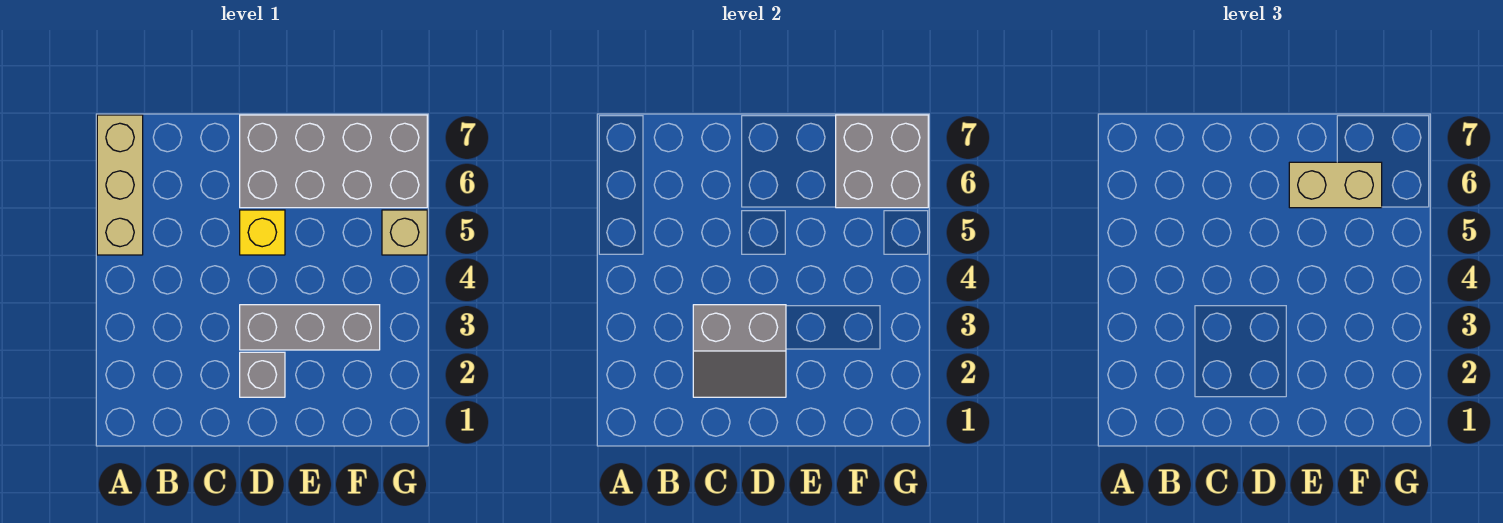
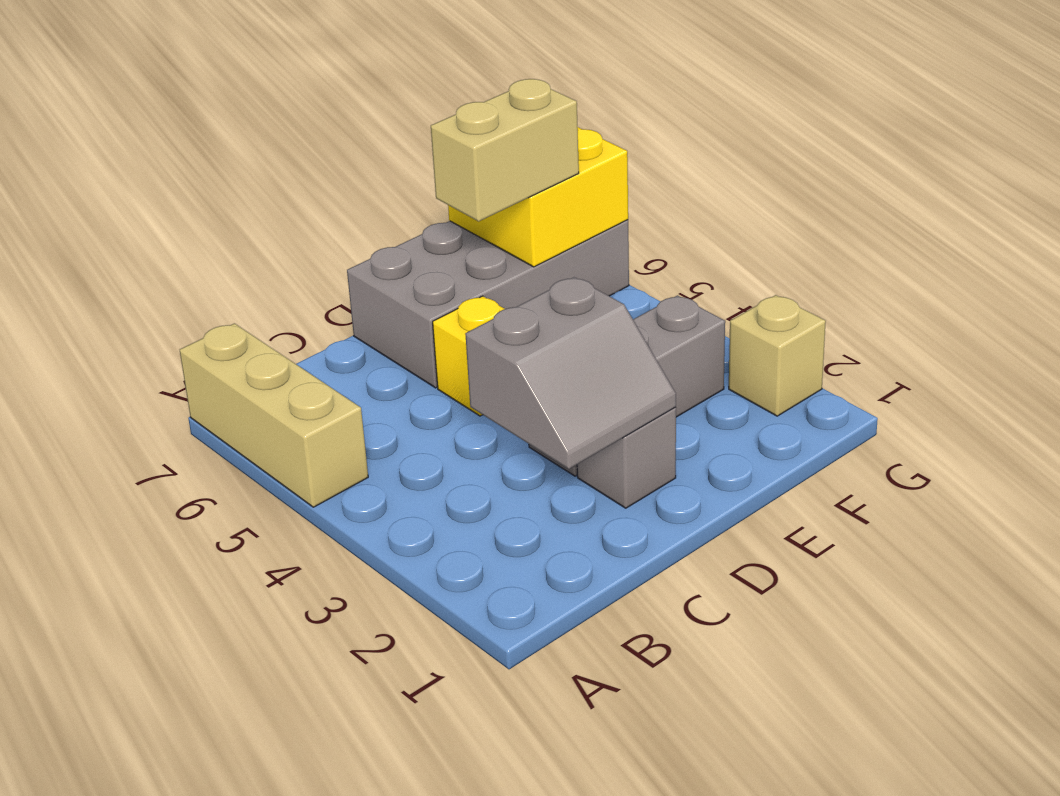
grey brick F6:G7 level 2 -> yellow brick F6:G7 level 2
tan brick G5 level 1 -> tan brick G2 level 1

